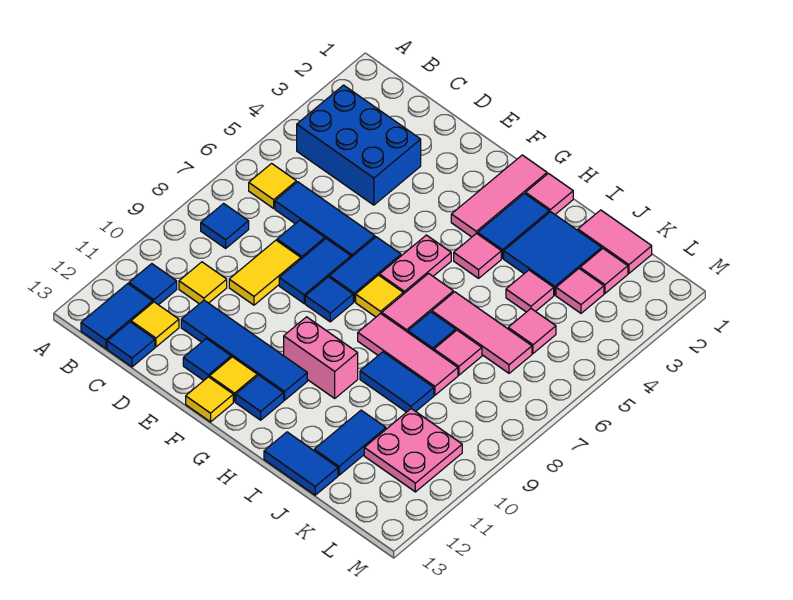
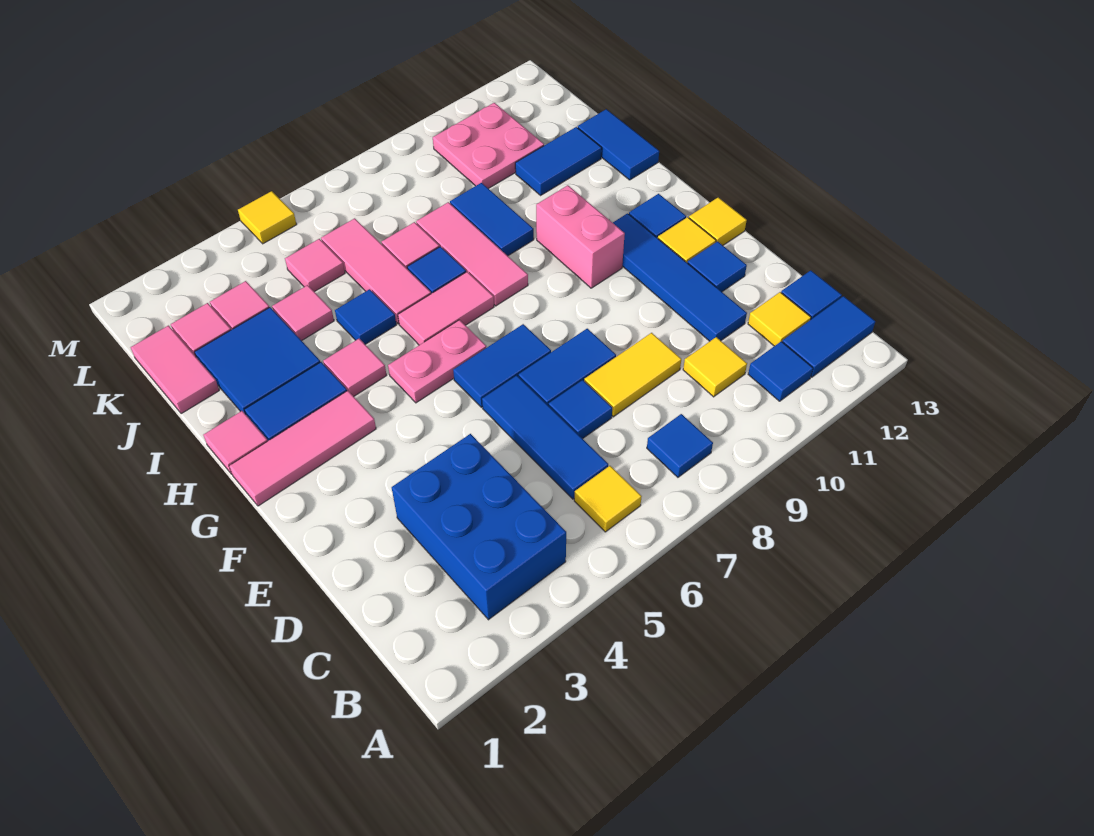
blue tile F8 level 1 -> blue tile I5 level 1
yellow tile G7 level 1 -> yellow tile M5 level 1

